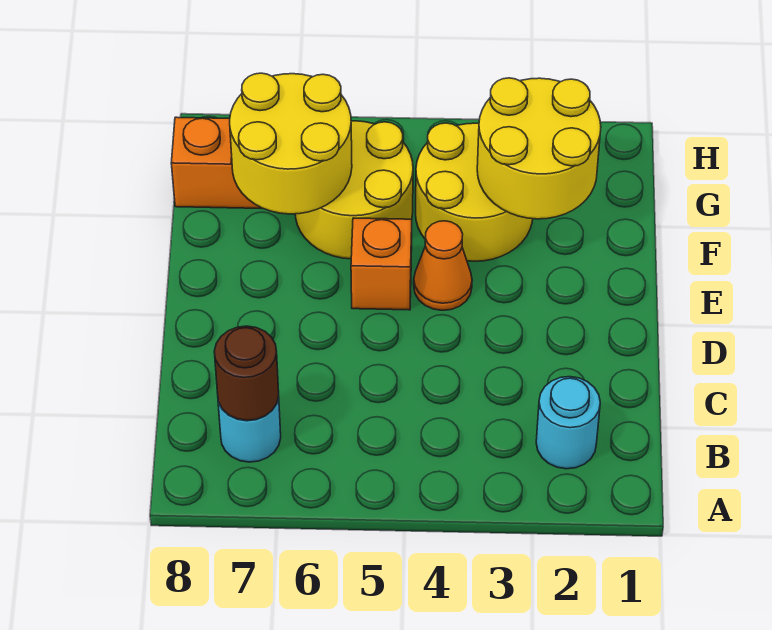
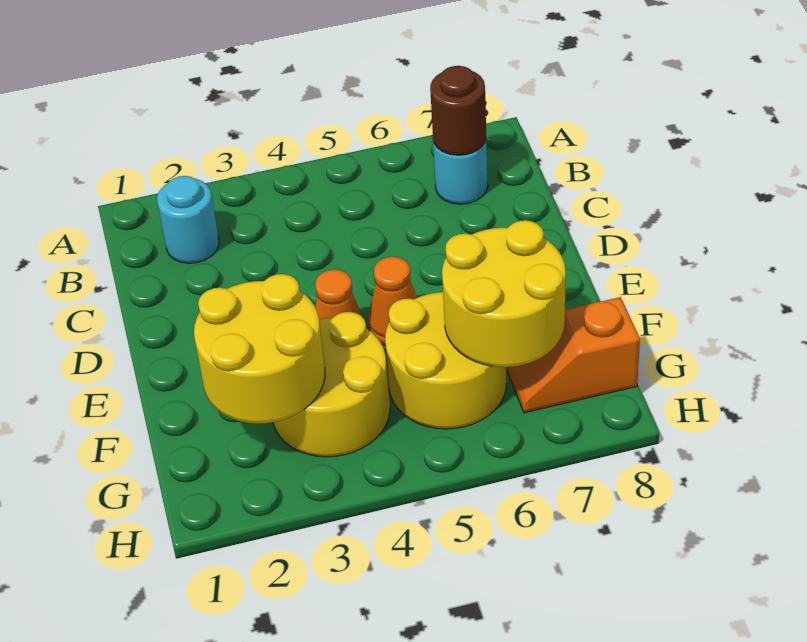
orange brick E5 level 1 -> orange cone E5 level 1

